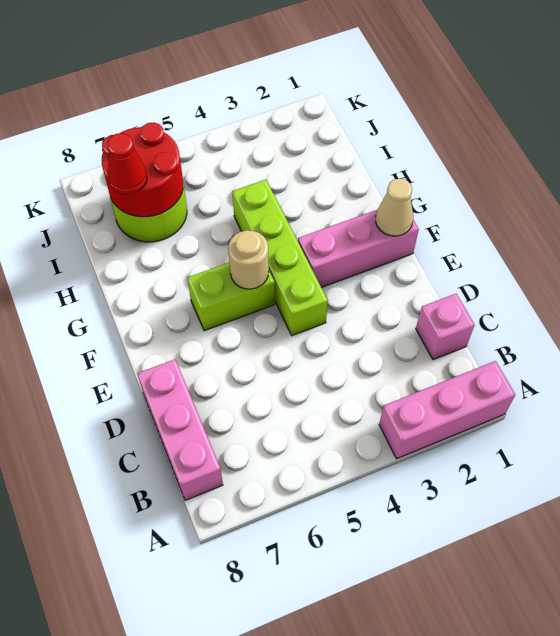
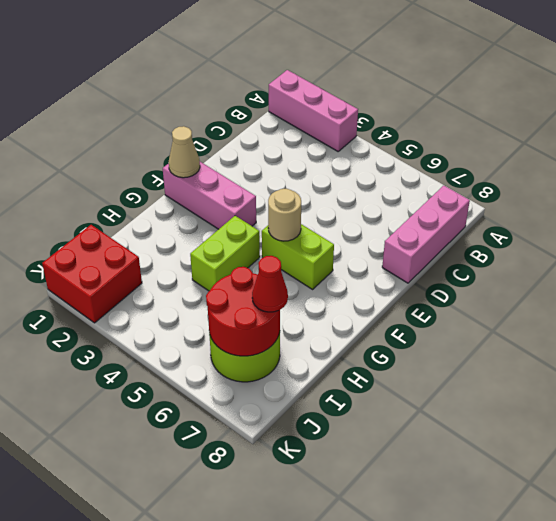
pink brick C1 level 1 -> none
lime brick E4:H4 level 1 -> lime brick G4:H4 level 1
none -> red brick J1:K2 level 1

